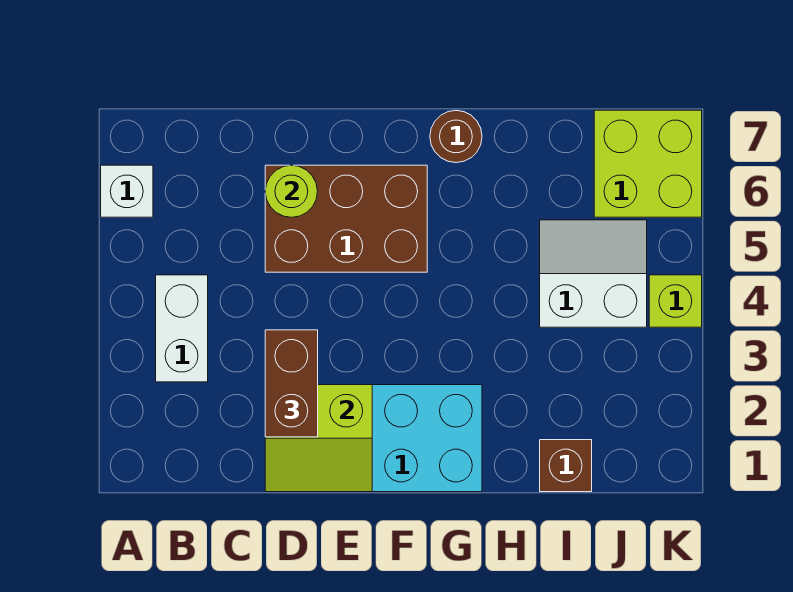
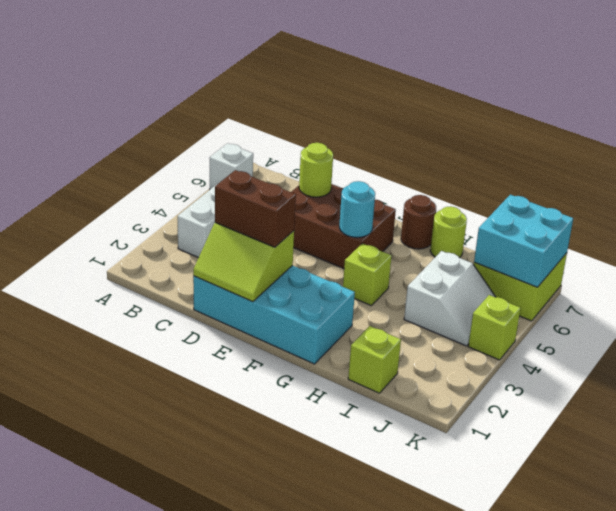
brown brick D2:D3 level 3 -> brown brick D2:E2 level 3
none -> cyan round brick F5 level 2
none -> lime brick G4 level 1
none -> lime round brick H7 level 1
brown brick I1 level 1 -> lime brick I1 level 1
white slope I4:J5 level 1 top 4 -> white slope I4:J5 level 1 top I
none -> cyan brick J6:K7 level 2

